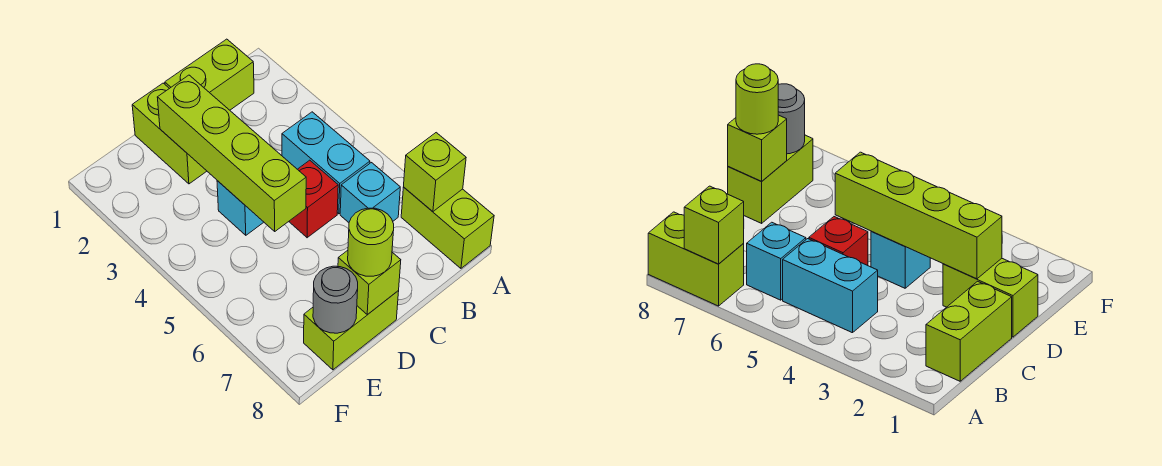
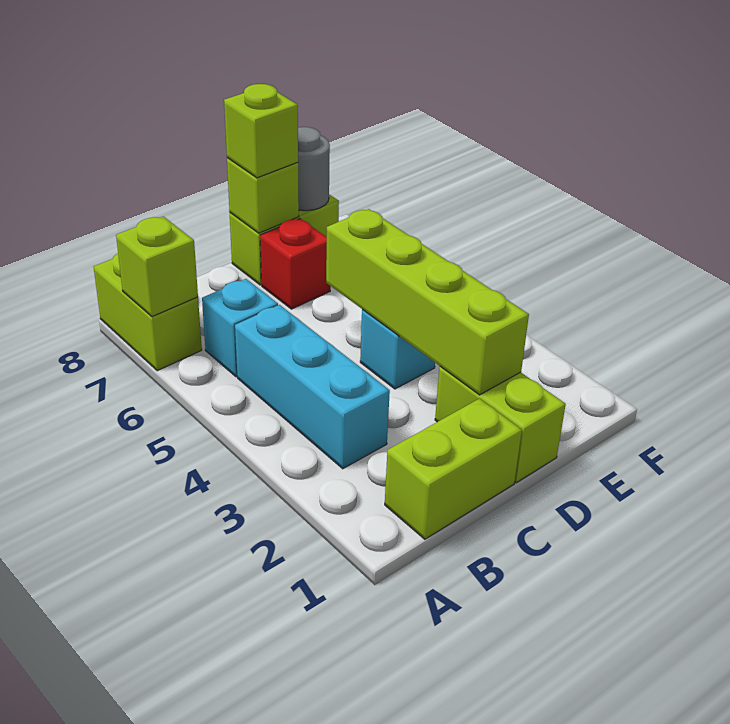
cyan brick B4:B5 level 1 -> cyan brick B3:B5 level 1
red brick C5 level 1 -> red brick D7 level 1
lime round brick D8 level 3 -> lime brick D8 level 3

